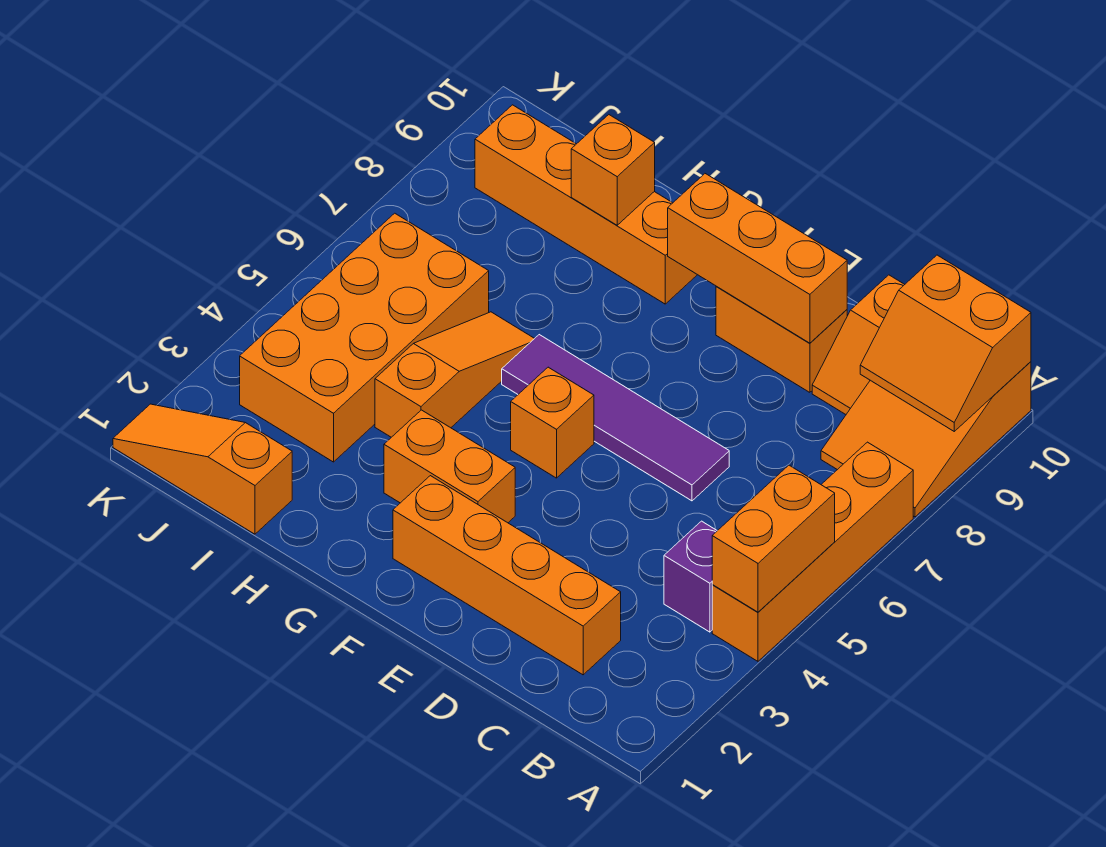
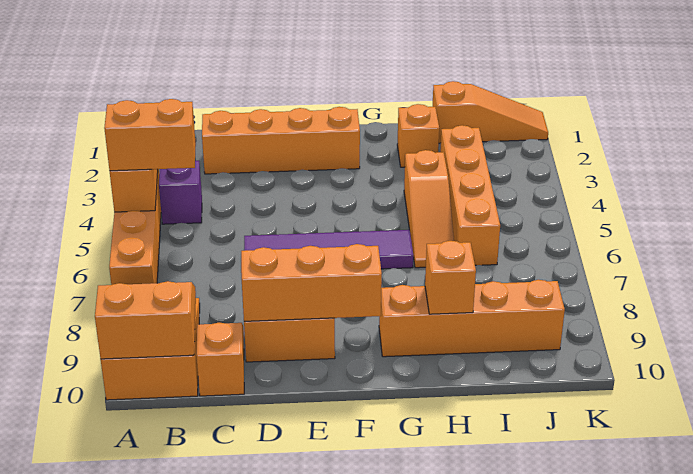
orange brick F3:G3 level 1 -> orange brick A5:B5 level 3
orange brick F5 level 1 -> orange brick H2 level 1
orange brick I3:J6 level 1 -> orange brick I3:I6 level 1

